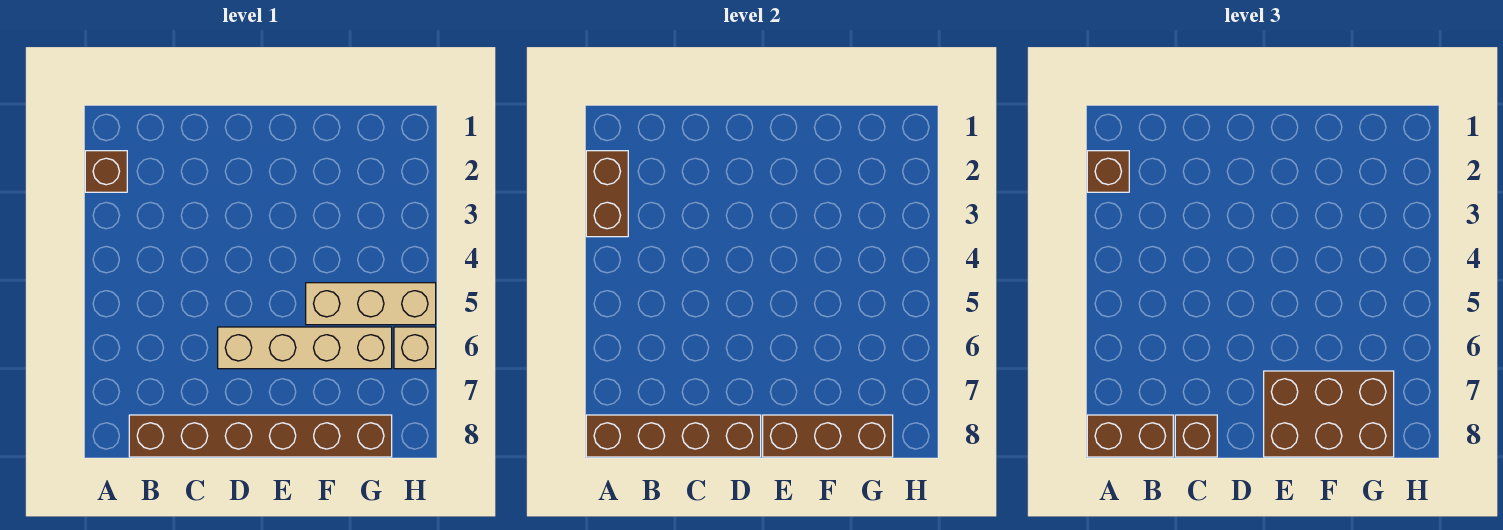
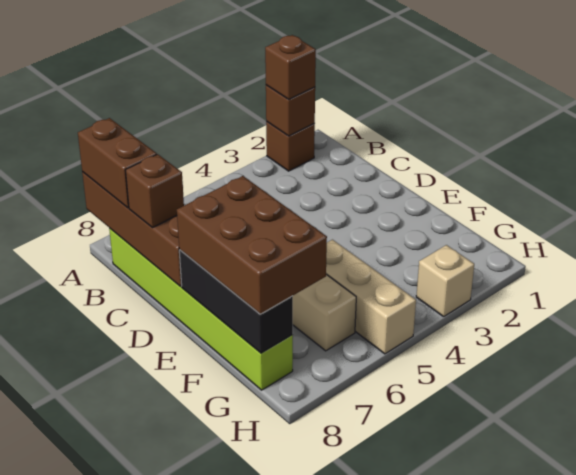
brown brick A2:A3 level 2 -> brown brick A2 level 2
brown brick B8:G8 level 1 -> lime brick B8:G8 level 1
brown brick E8:G8 level 2 -> black brick E8:G8 level 2
tan brick H6 level 1 -> tan brick H3 level 1

